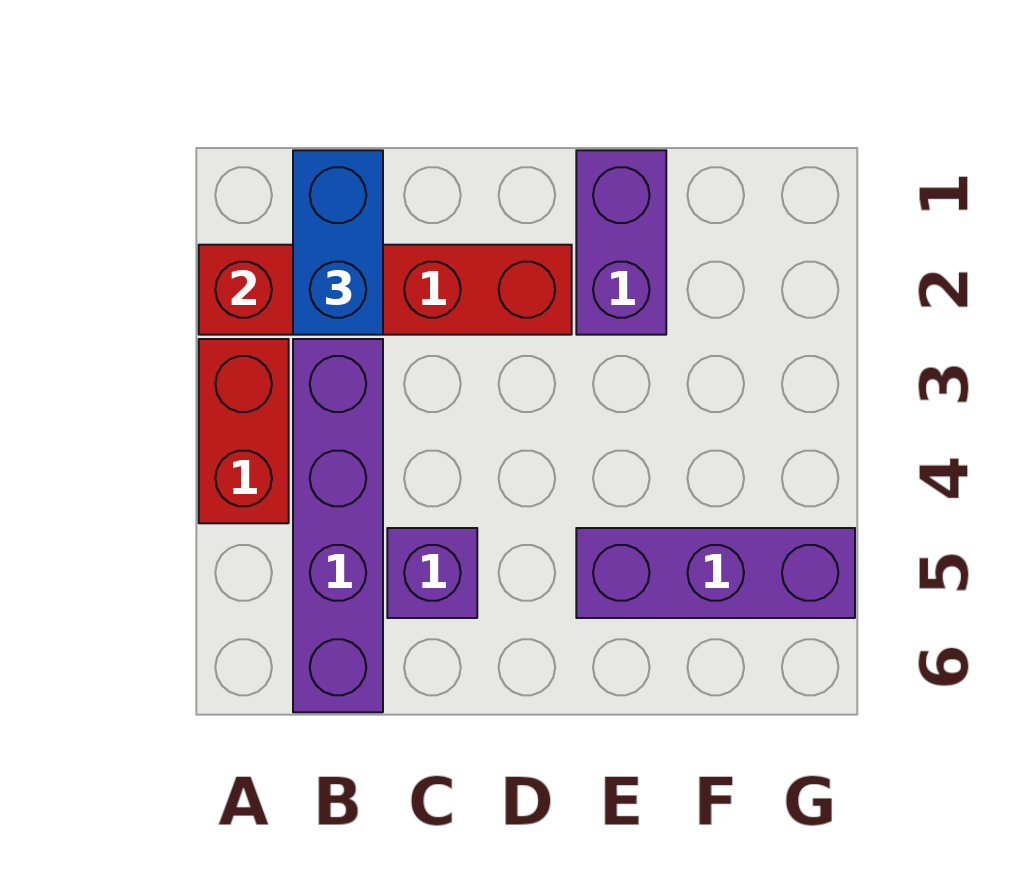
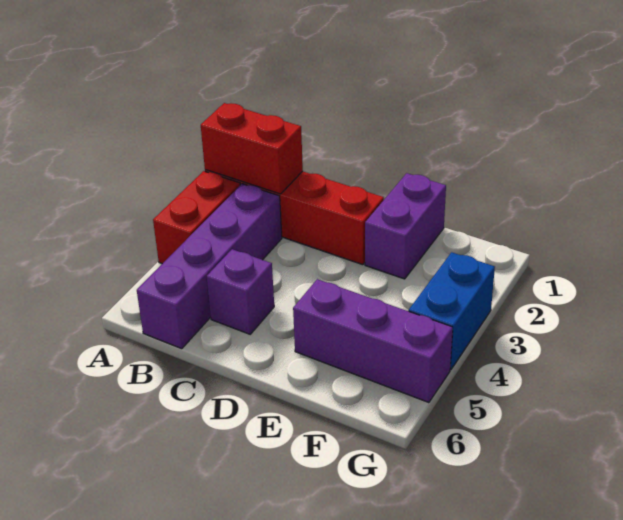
blue brick B1:B2 level 3 -> blue brick G3:G4 level 1

